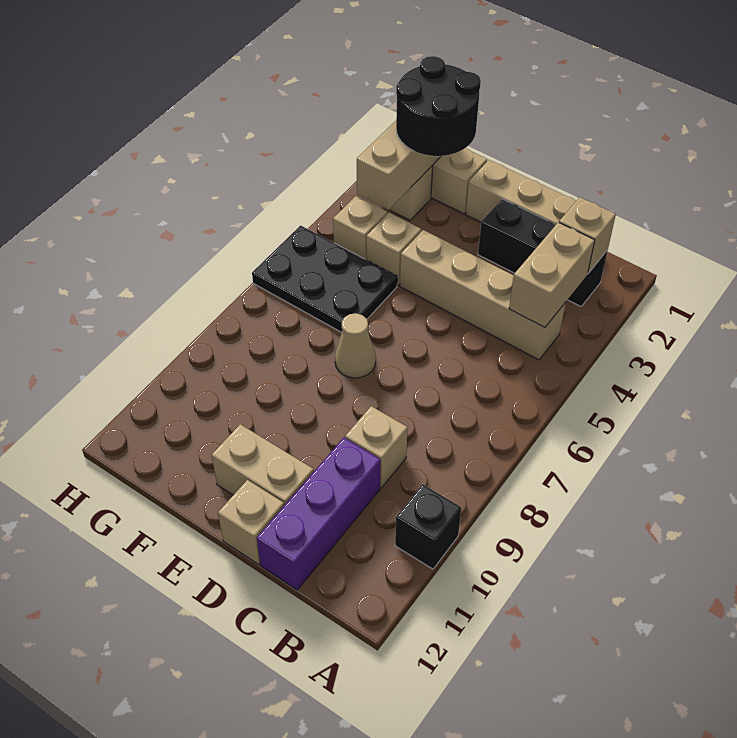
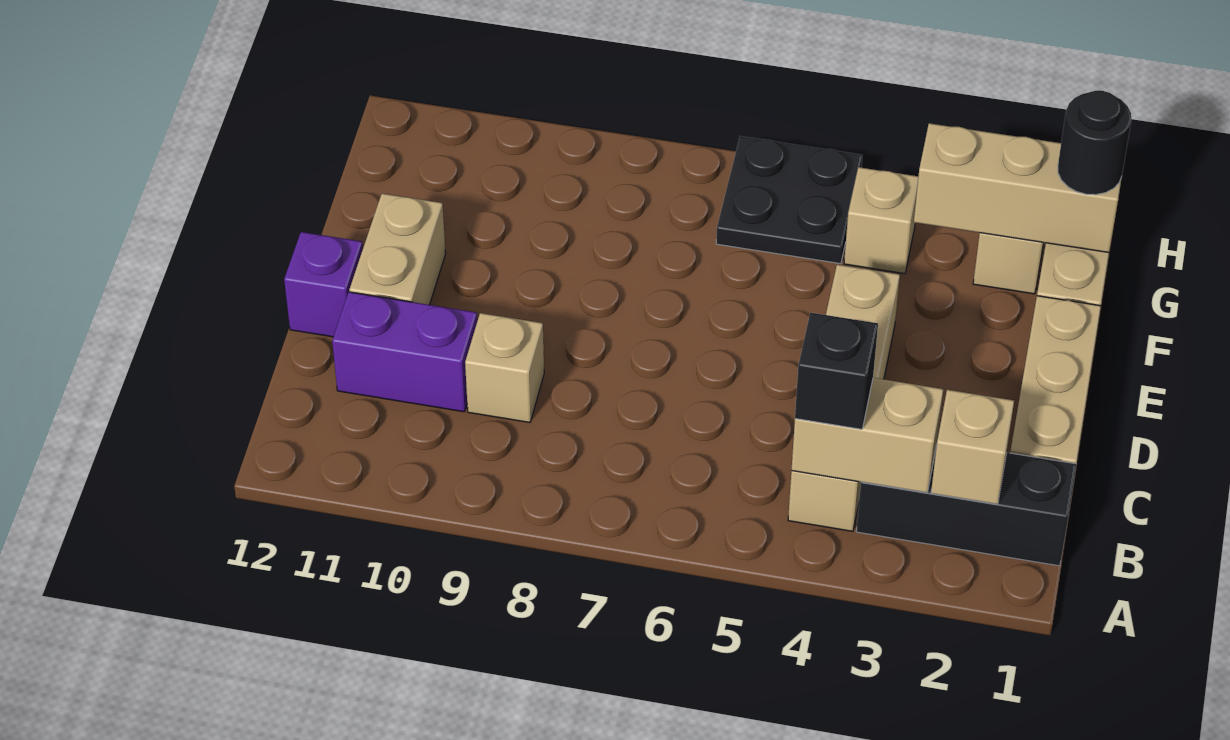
black brick A10 level 1 -> black brick B4 level 3
black brick B2:D2 level 1 -> black brick B1:B3 level 1
purple brick C10:C12 level 1 -> purple brick C10:C11 level 1
tan brick D12 level 1 -> purple brick D12 level 1
tan cone E7 level 1 -> none
black round brick F1:G2 level 3 -> black round brick G1 level 3
tan brick F4 level 1 -> none
black plate F5:H6 level 1 -> black plate G5:H6 level 1

